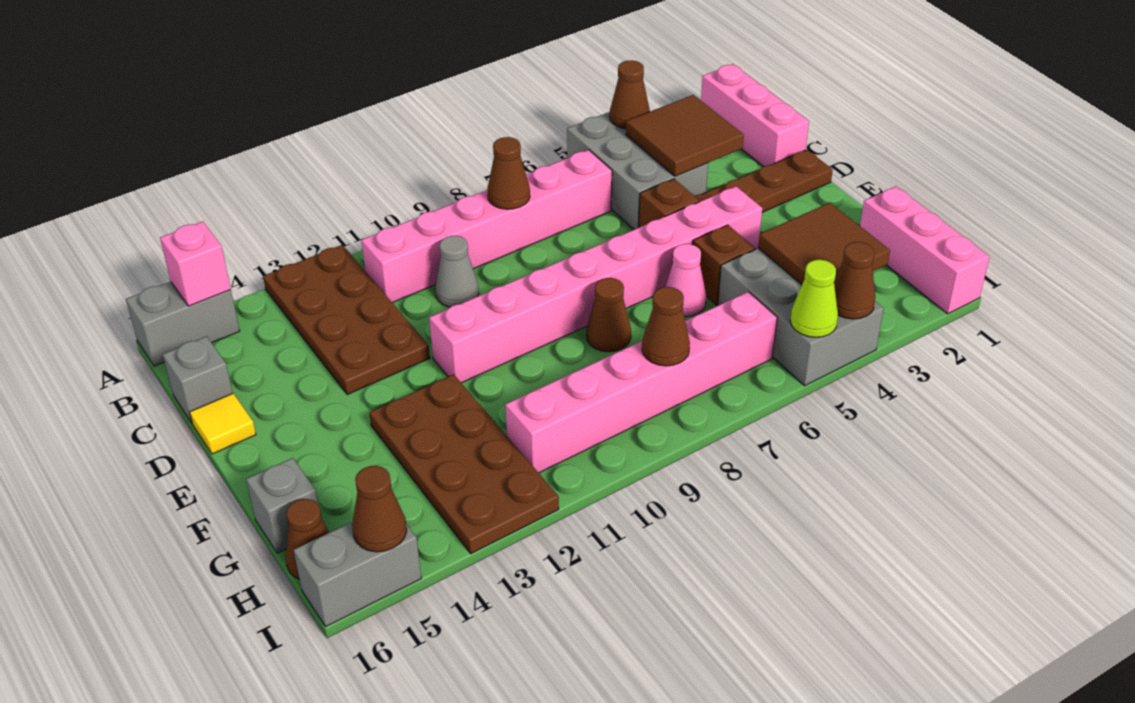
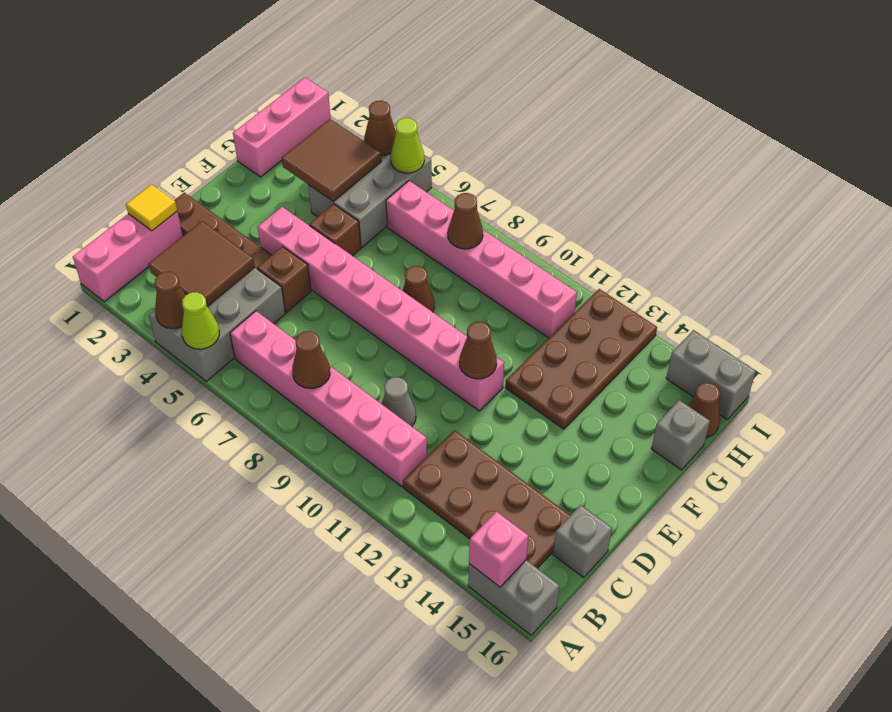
none -> lime cone A5 level 2
brown plate A12:D13 level 1 -> brown plate B12:C15 level 1
yellow tile D16 level 1 -> yellow tile C1 level 2
pink cone F6 level 1 -> none
brown cone I15 level 2 -> brown cone E11 level 2

